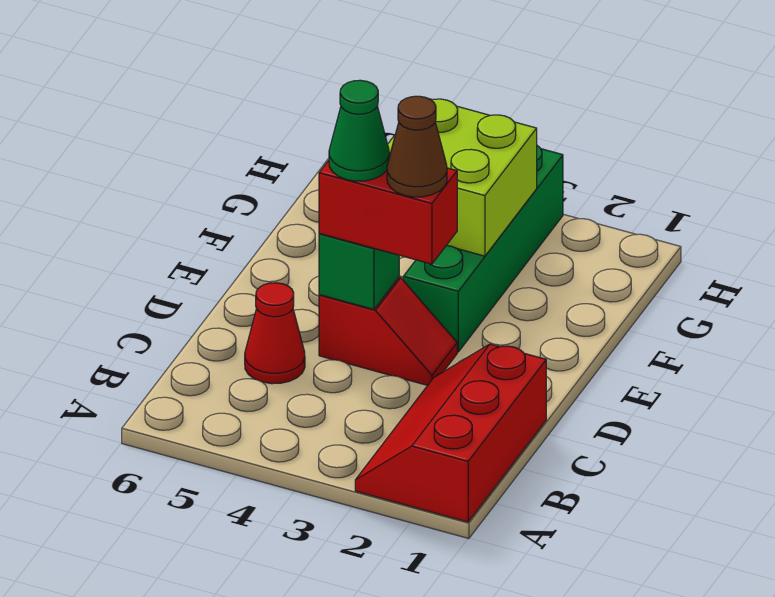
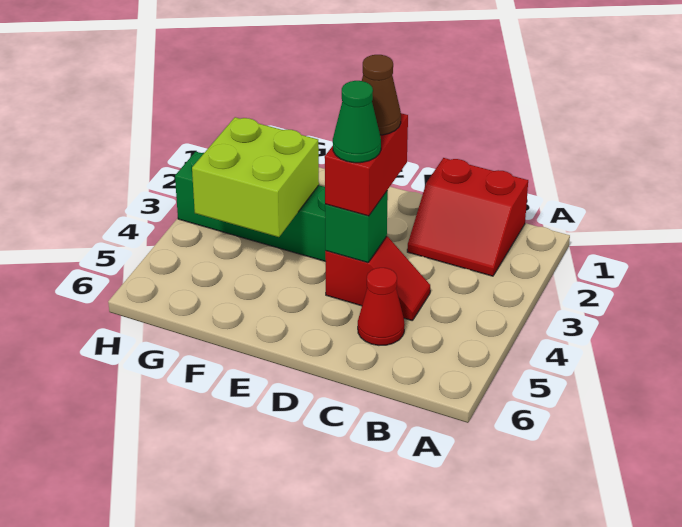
red slope A1:C2 level 1 top 1 -> red slope B1:C2 level 1 top 1
red slope D3:D4 level 1 top 4 -> red slope C4:D4 level 1 top D

